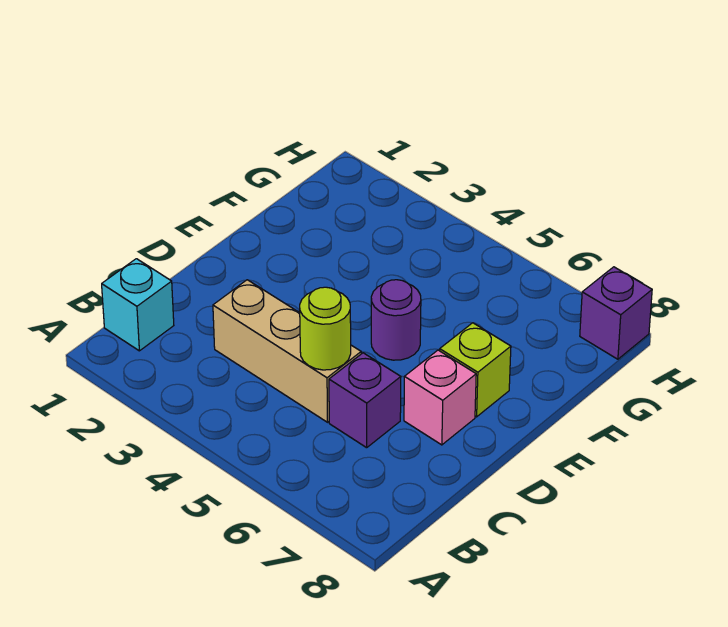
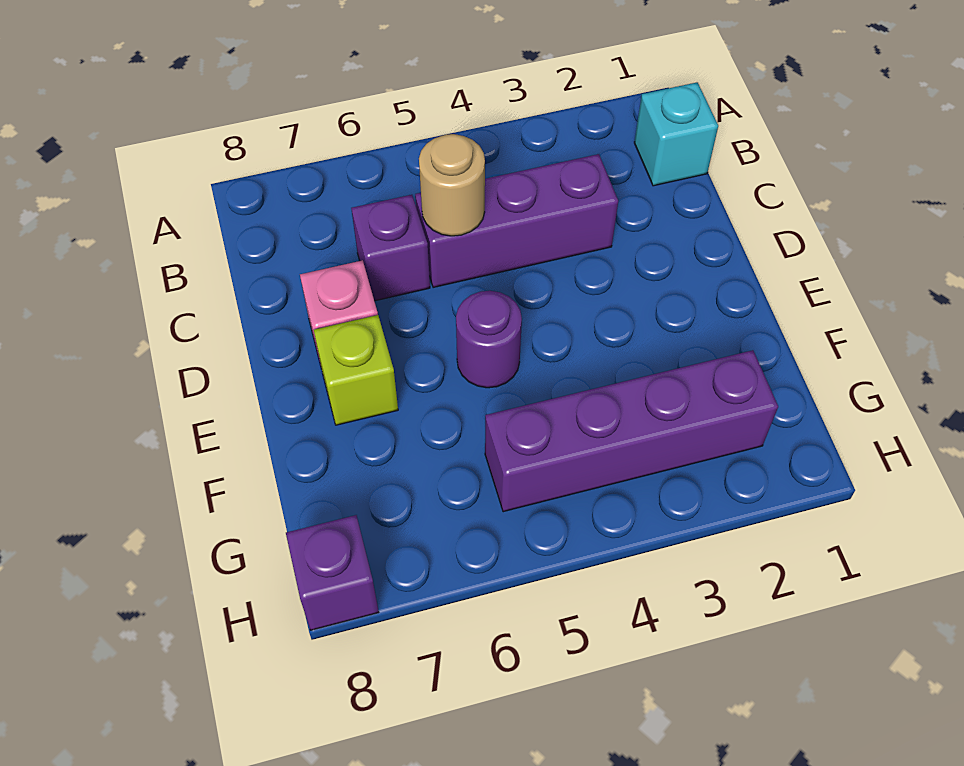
tan brick C3:C5 level 1 -> purple brick C3:C5 level 1
lime round brick C5 level 2 -> tan round brick C5 level 2
none -> purple brick G2:G5 level 1

